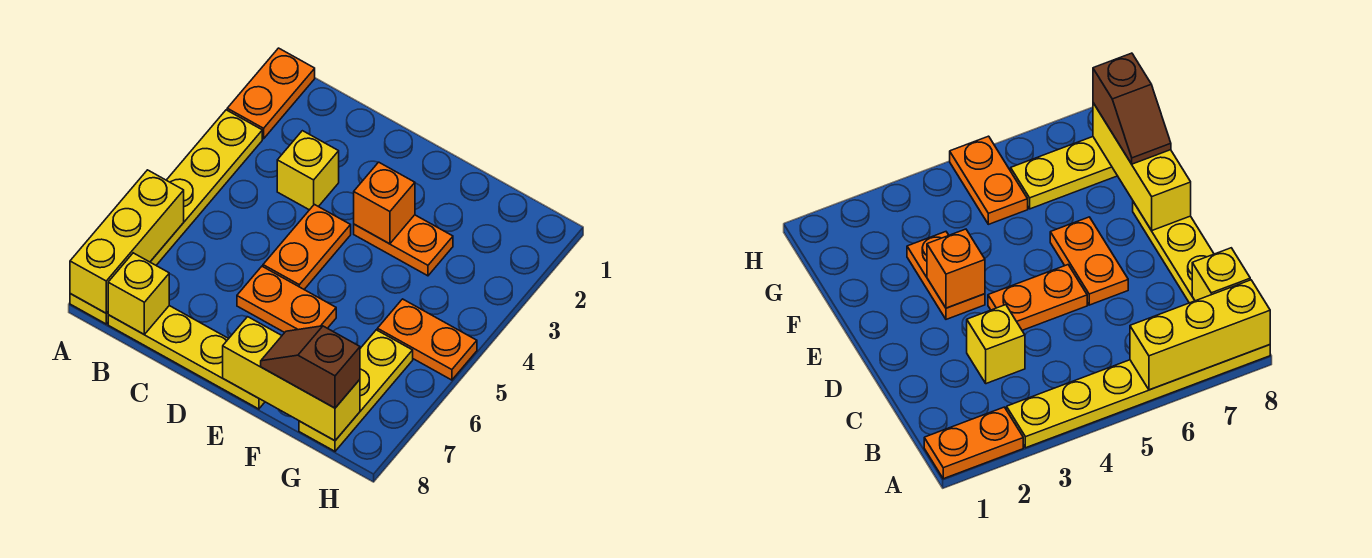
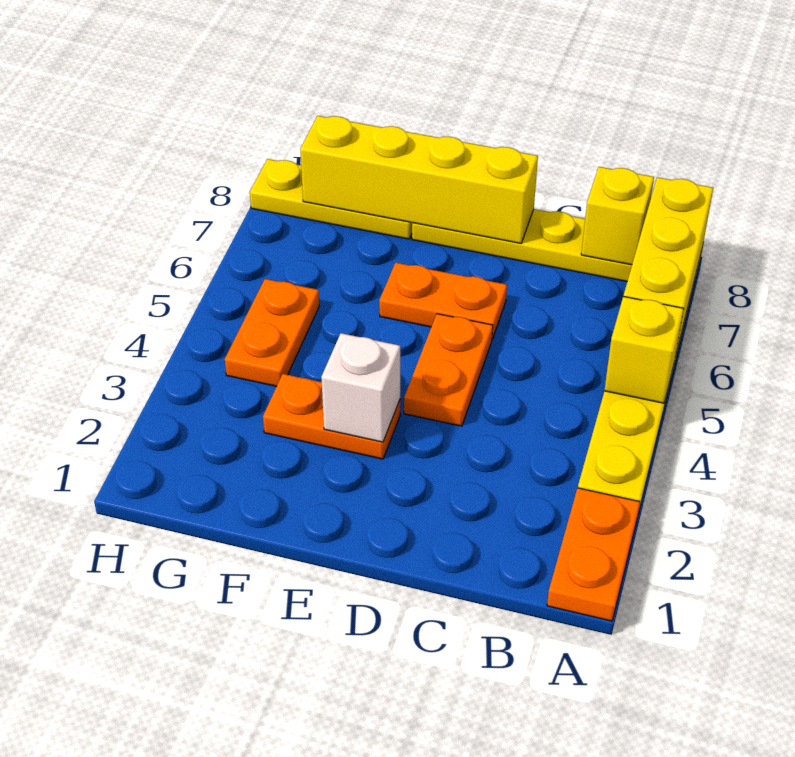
yellow brick C3 level 1 -> yellow brick A5 level 2
orange brick E3 level 2 -> white brick E3 level 2
yellow brick E8:G8 level 2 -> yellow brick D8:G8 level 2
brown slope F8:G8 level 3 top G -> none
orange plate G5:H5 level 1 -> orange plate G4:G5 level 1
yellow plate G6:G8 level 1 -> yellow plate F8:H8 level 1

